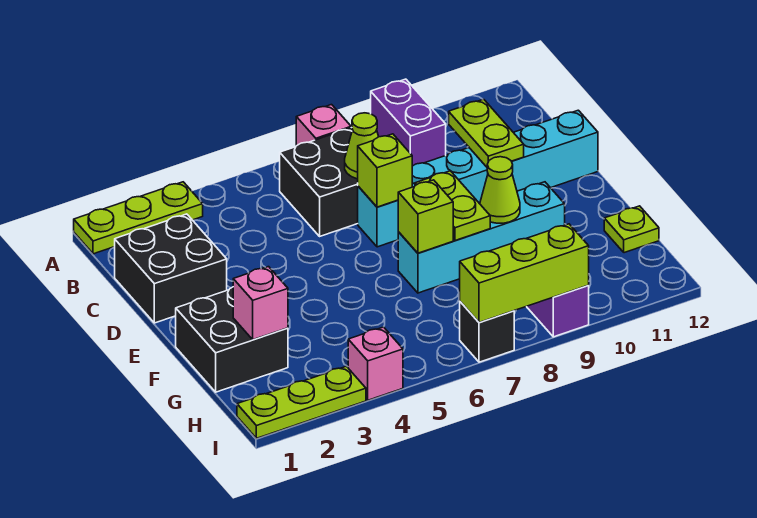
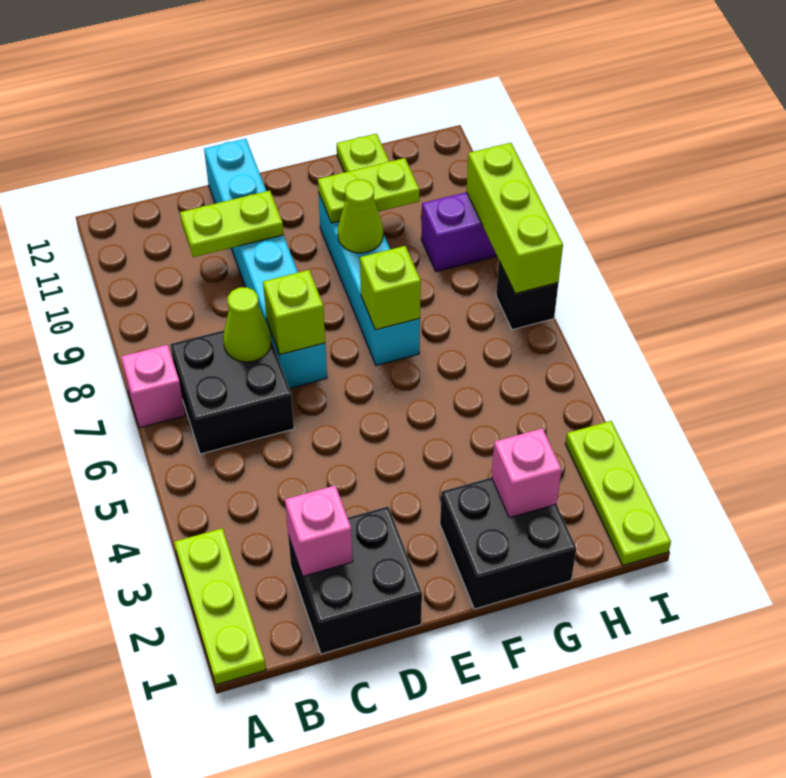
purple brick A9:B9 level 1 -> none
lime plate E8:F8 level 2 -> lime plate F10:G10 level 2
pink brick I4 level 1 -> pink brick C2 level 2

